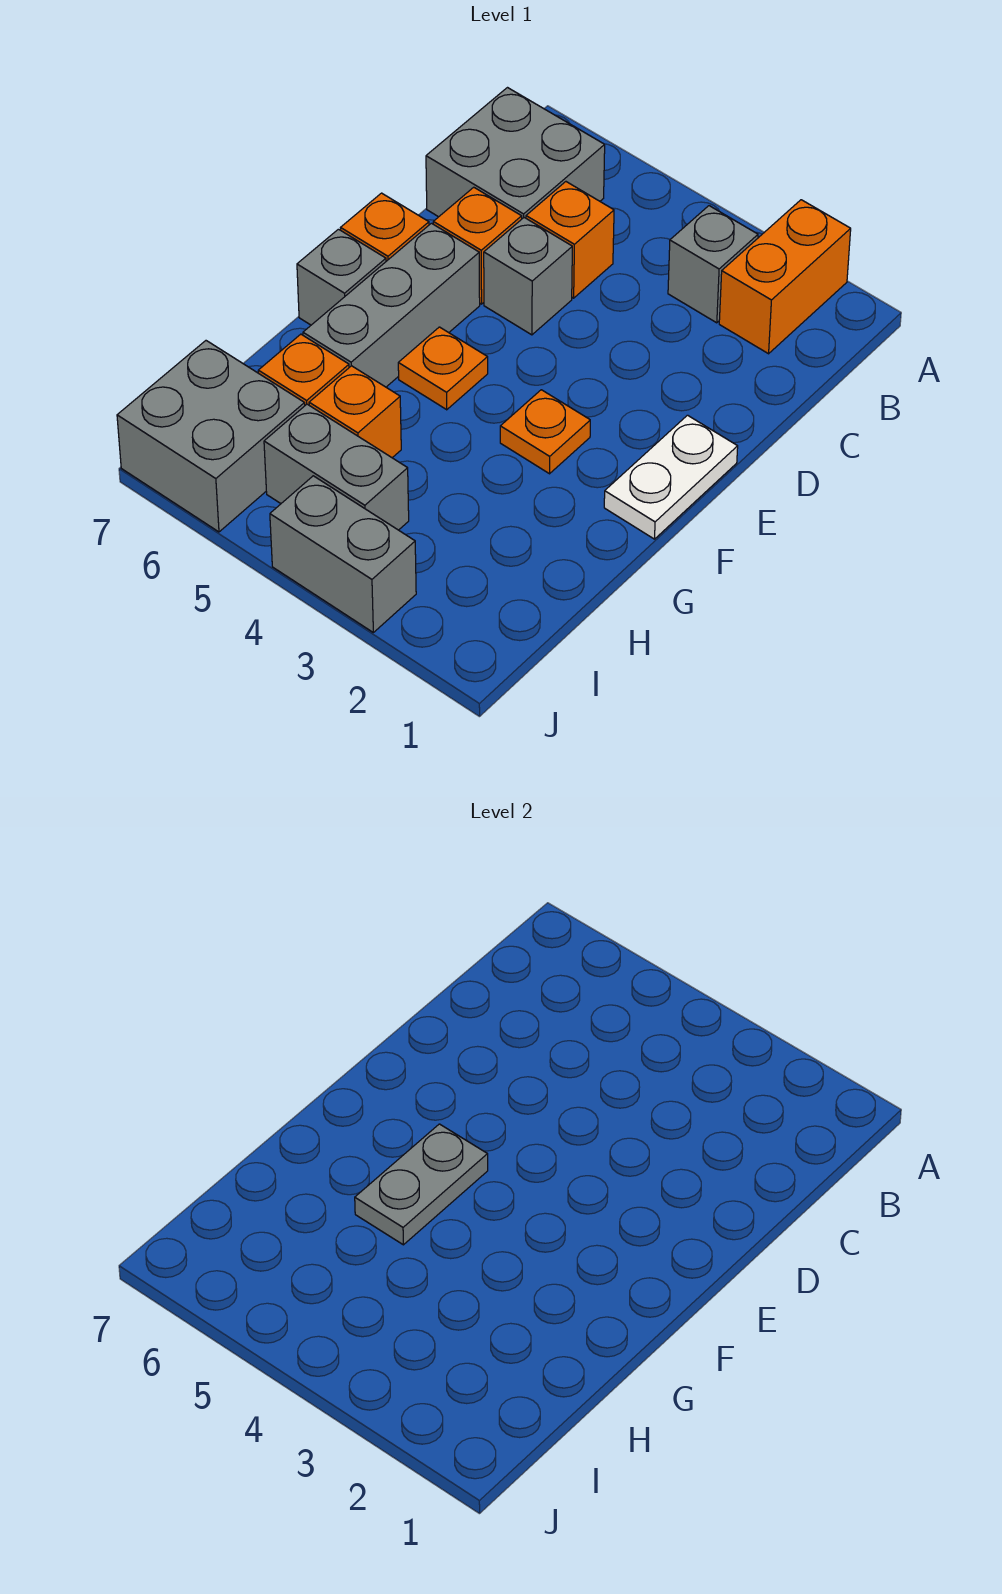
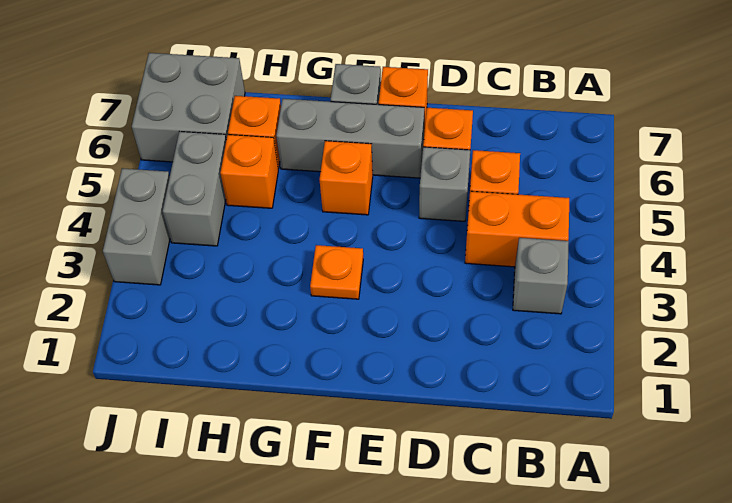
orange brick A2:B2 level 1 -> orange brick B4:C4 level 1
grey brick B6:C7 level 1 -> none
white plate E1:F1 level 1 -> none
orange plate F5 level 1 -> orange brick F5 level 1
grey plate F5:G5 level 2 -> none

